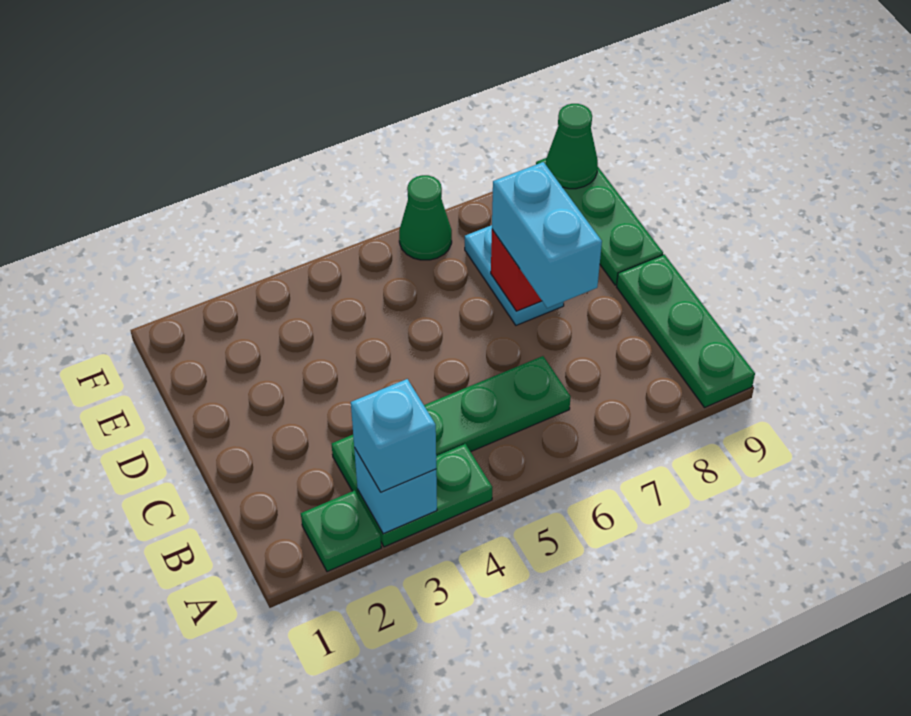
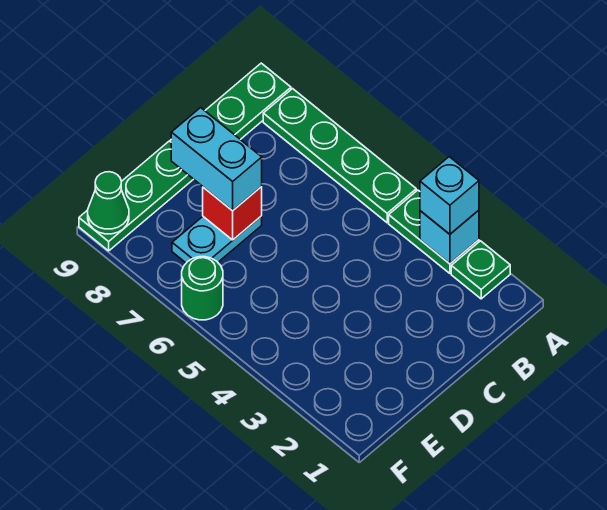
green plate B3:B6 level 1 -> green plate A5:A8 level 1
cyan brick C7:D7 level 3 -> cyan brick D7:D8 level 3
green cone F6 level 1 -> green round brick F6 level 1

